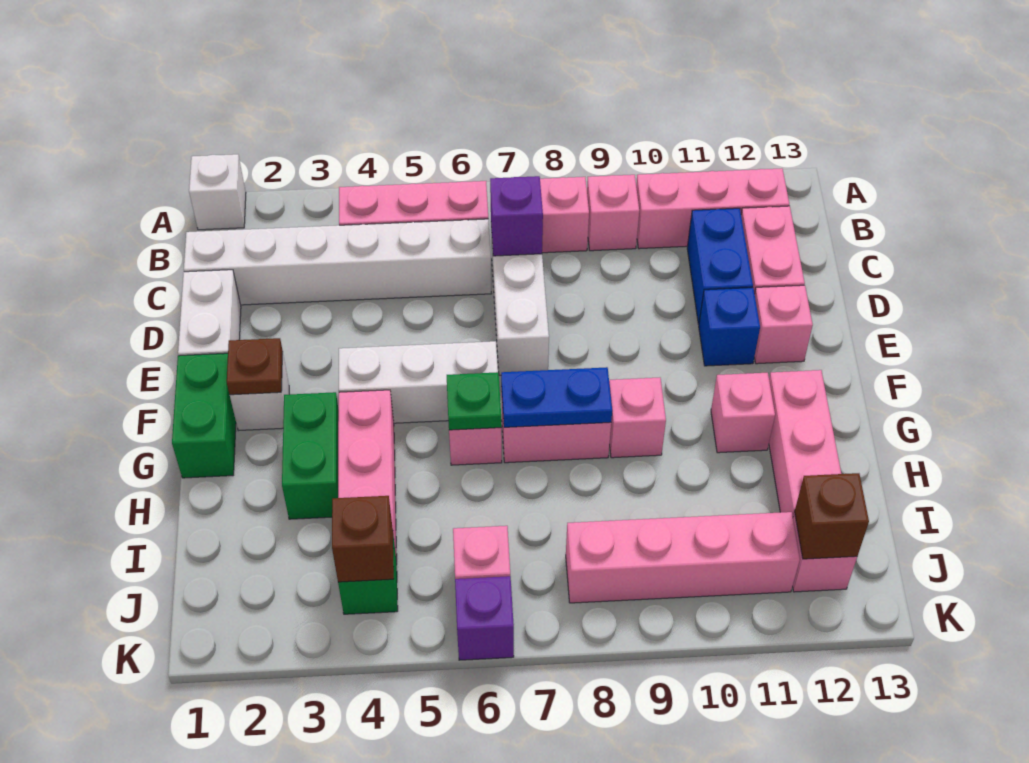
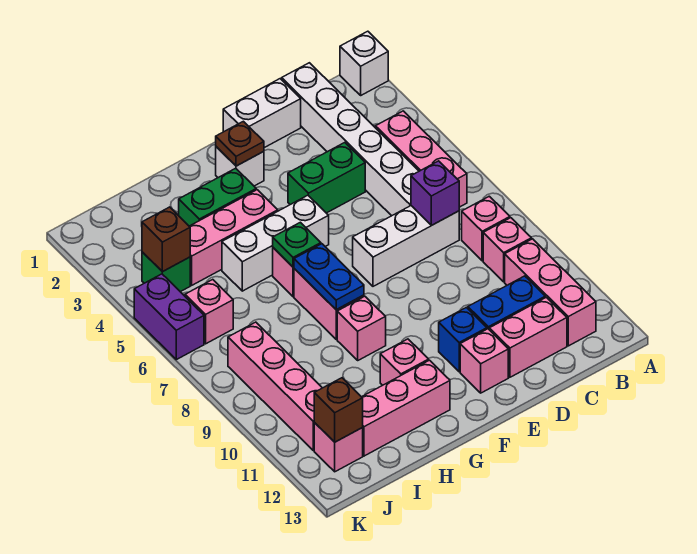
green brick F1:G1 level 1 -> green brick D4:E4 level 1
white brick F4:F6 level 1 -> white brick F5:H5 level 1
purple brick K6 level 1 -> purple brick K5:K6 level 1

